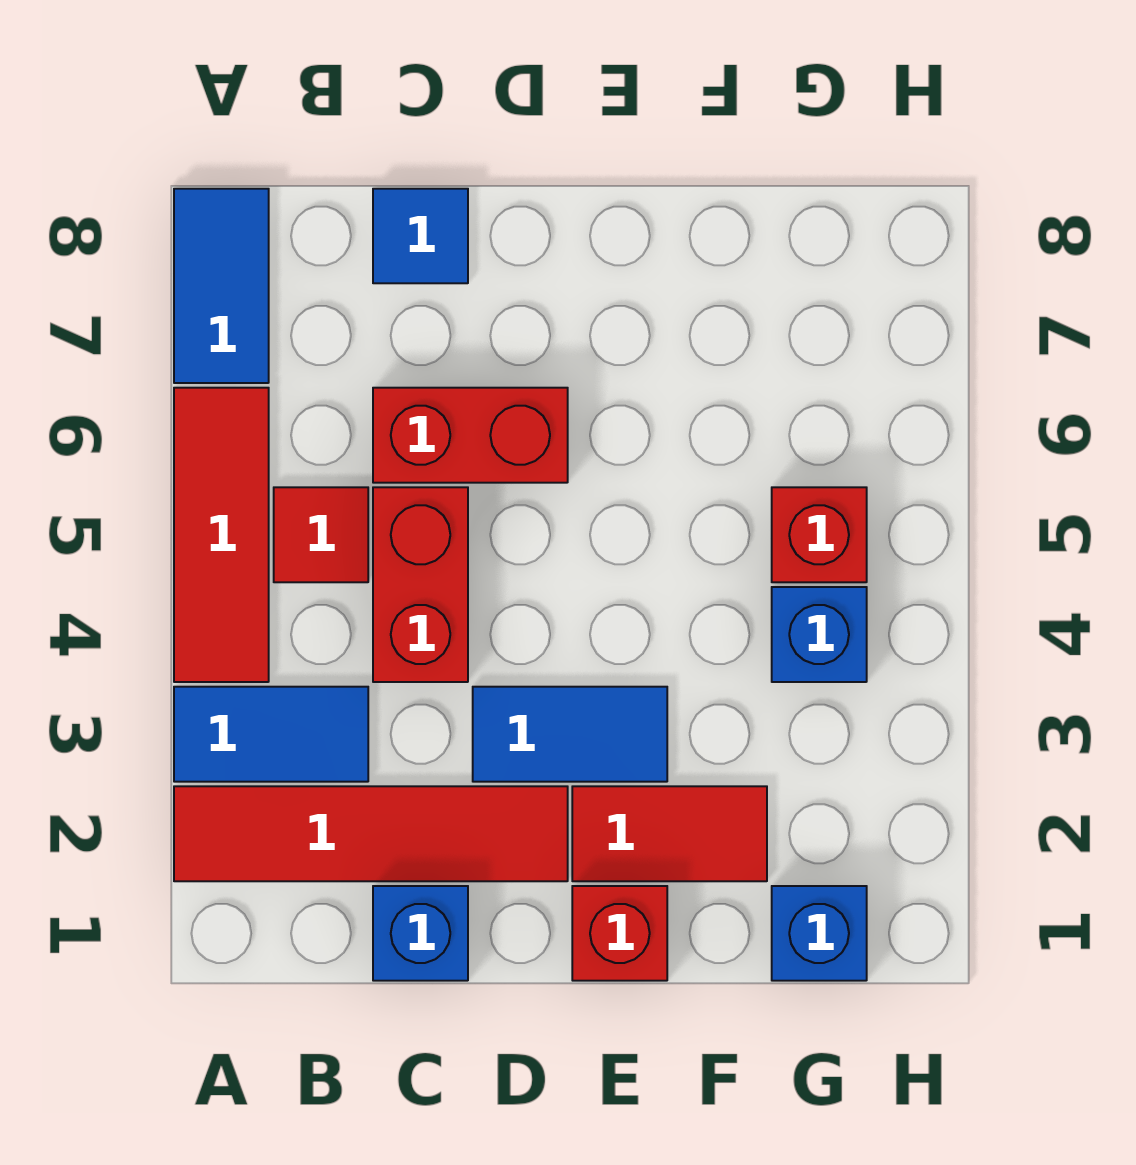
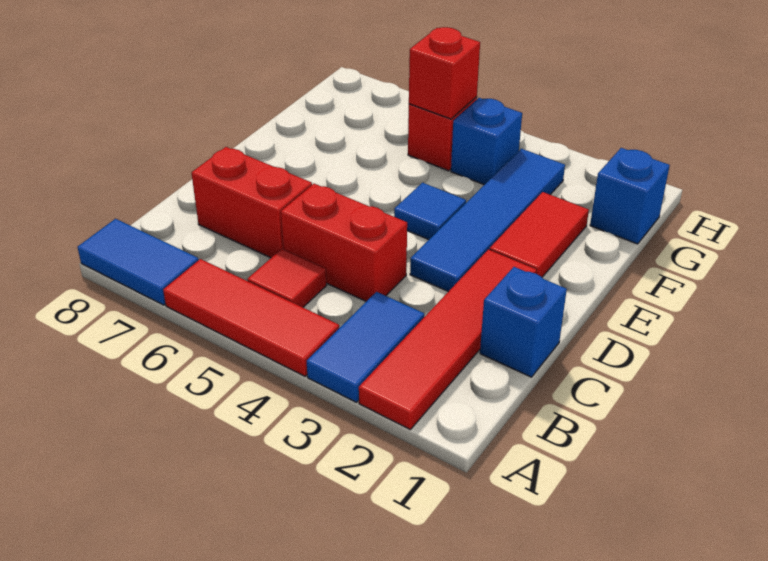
red brick C6:D6 level 1 -> red brick C6:C7 level 1
blue tile C8 level 1 -> blue tile E4 level 1
blue tile D3:E3 level 1 -> blue tile D3:G3 level 1
red brick E1 level 1 -> red brick G5 level 2

